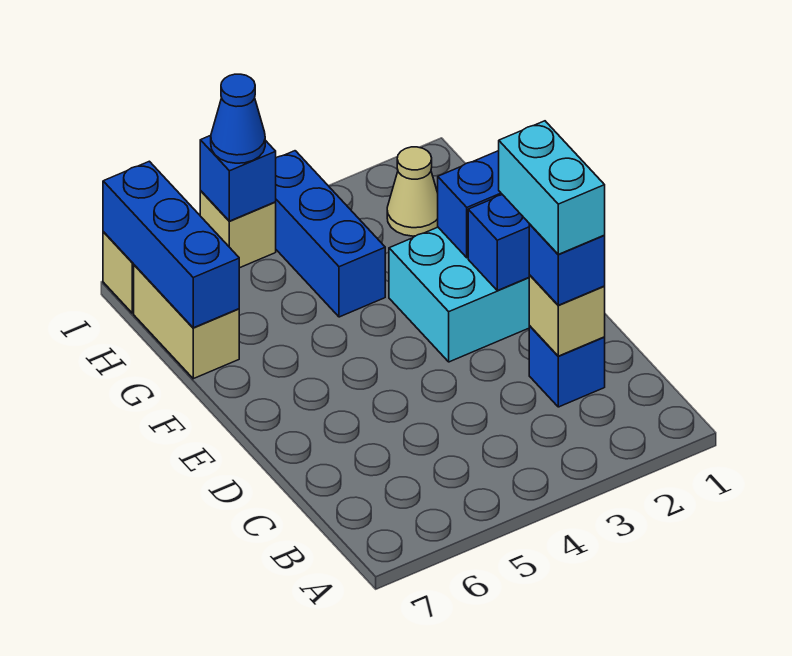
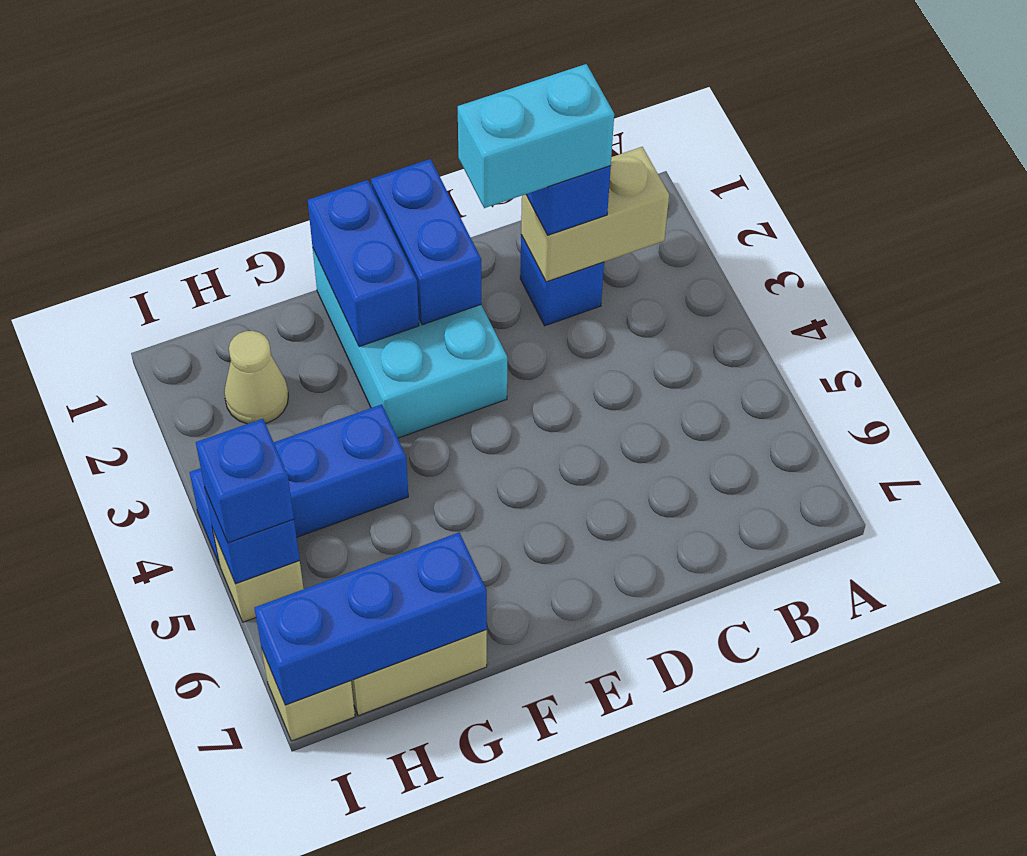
tan brick C2 level 2 -> tan brick B2:C2 level 2
blue cone I5 level 3 -> blue brick I5 level 3

